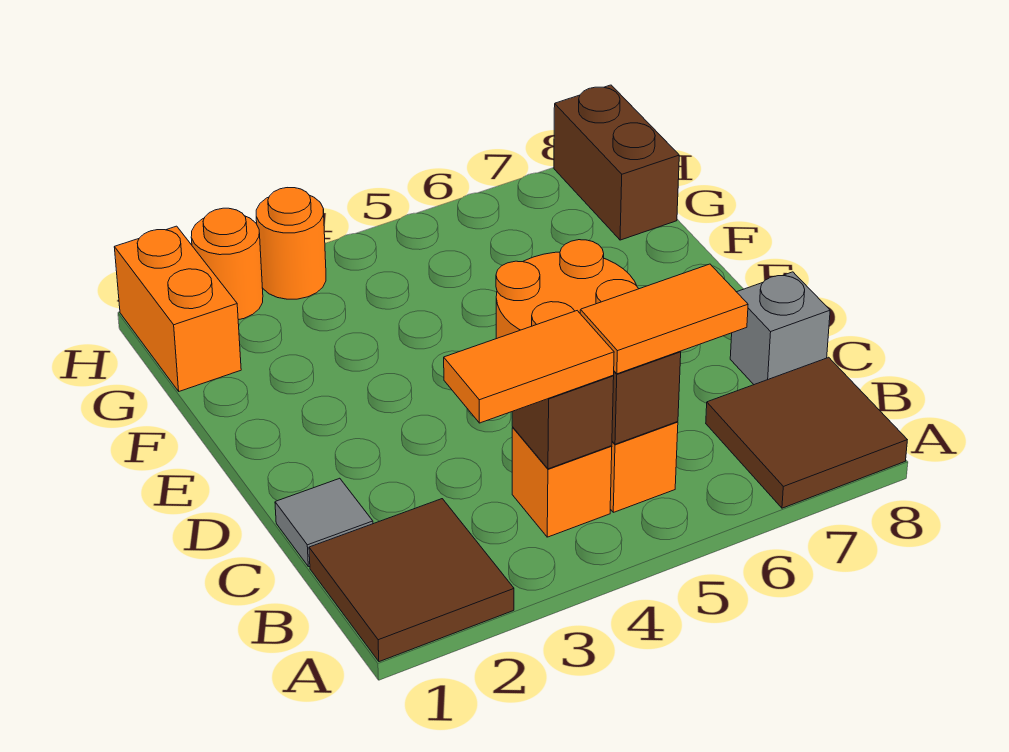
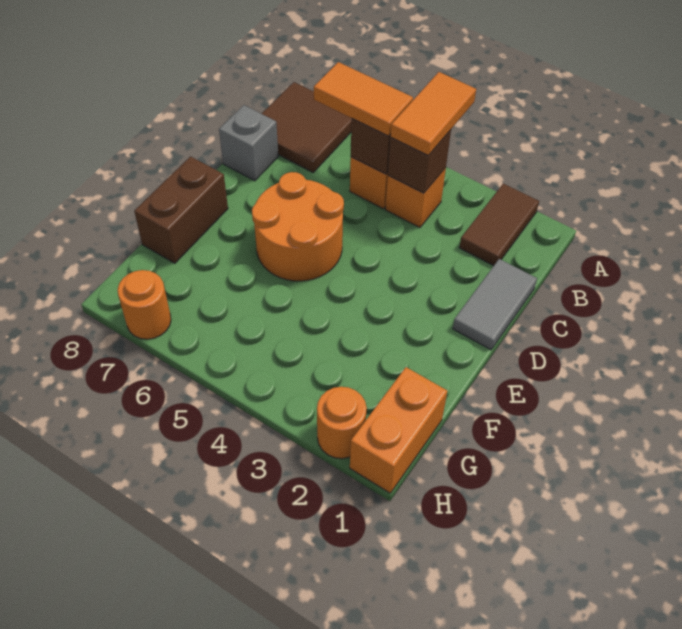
brown tile A1:B2 level 1 -> brown tile A2:B2 level 1
orange tile B3:B4 level 3 -> orange tile A4:B4 level 3
grey tile C1 level 1 -> grey tile C1:D1 level 1
brown brick G8:H8 level 1 -> brown brick E8:F8 level 1
orange round brick H3 level 1 -> orange round brick H7 level 1

